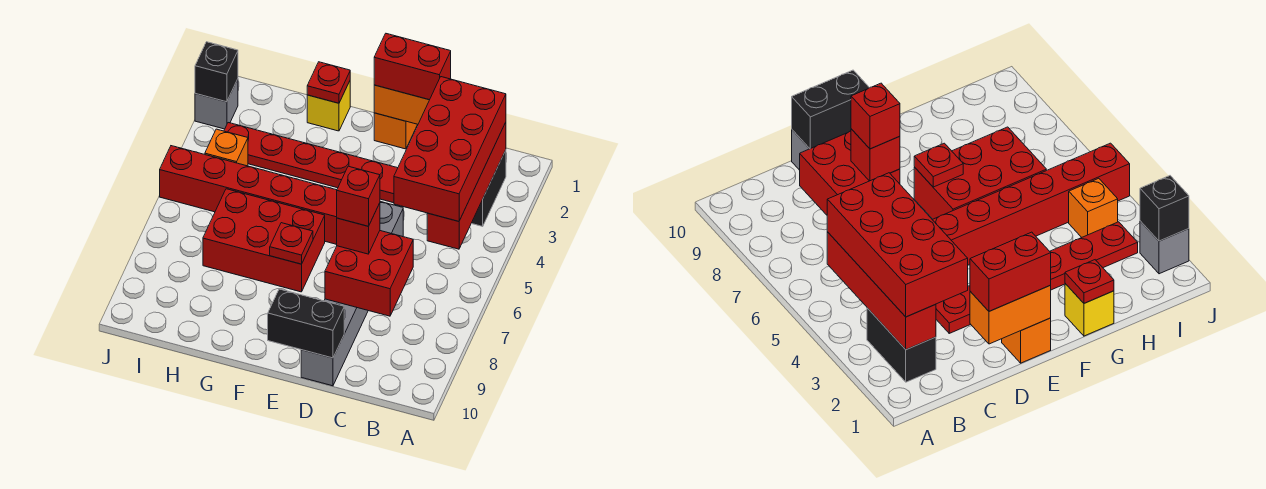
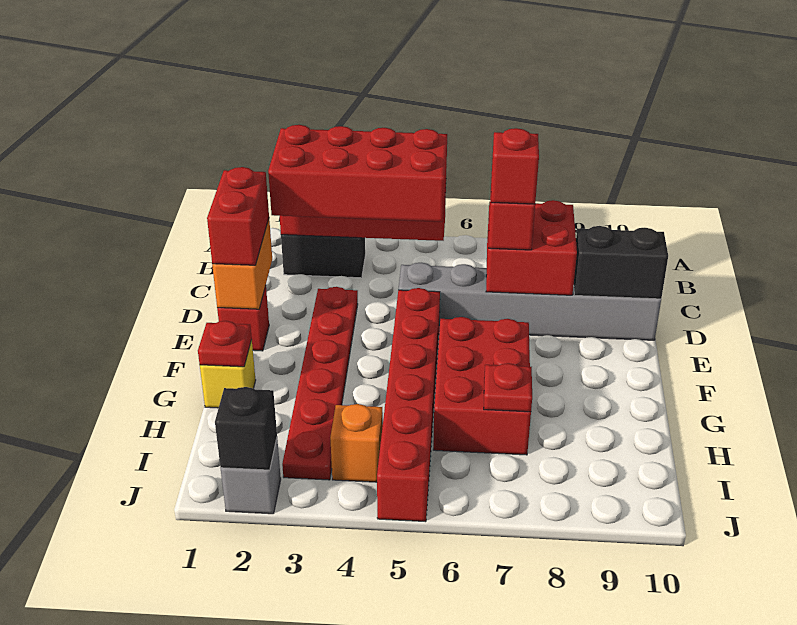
black brick D10:E10 level 2 -> black brick D9:D10 level 2
orange brick E1 level 1 -> red brick E1 level 1
red plate F7 level 2 -> red plate H7 level 2

